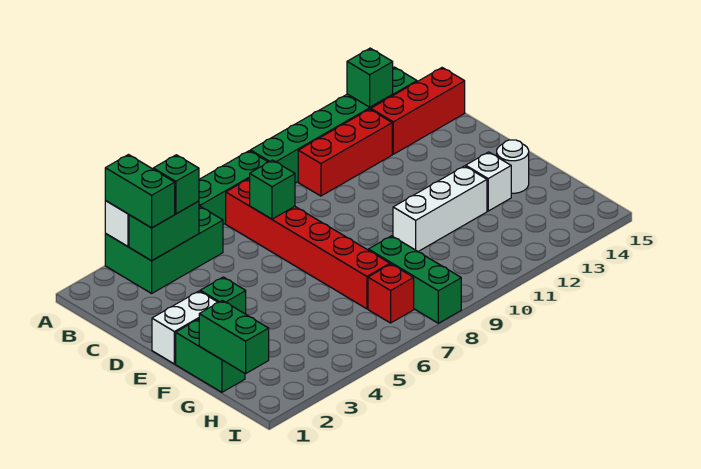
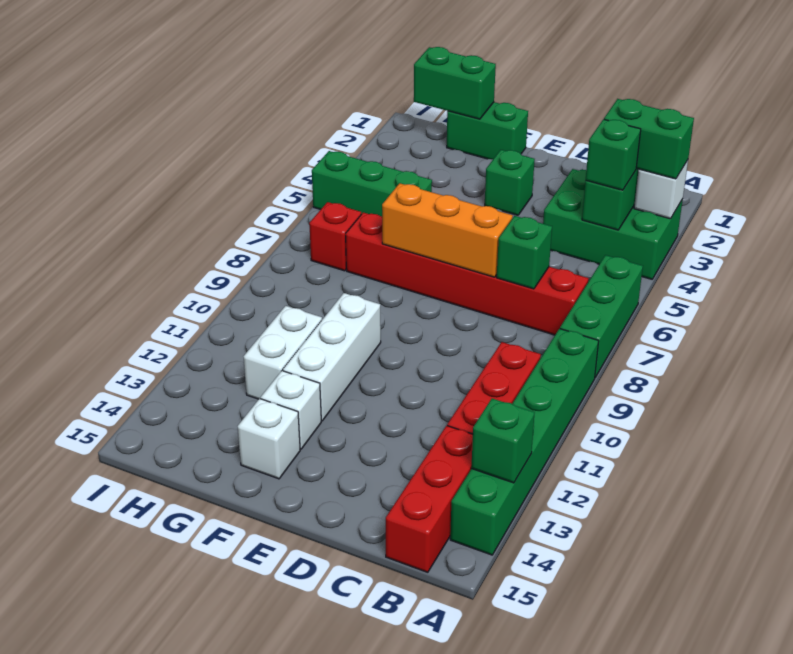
green brick A3:B5 level 1 -> green brick A3:C4 level 1
none -> orange brick D7:F7 level 2
white brick E1:E2 level 1 -> white brick G11:G12 level 1
white round brick F14 level 1 -> white brick F14 level 1
green brick G8:I8 level 1 -> green brick G5:I5 level 1

